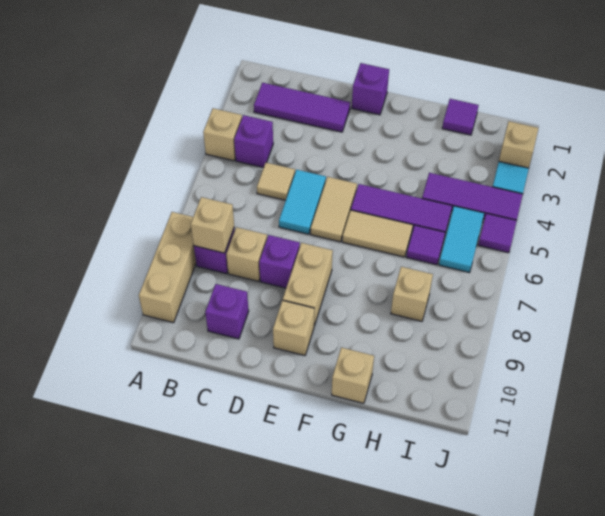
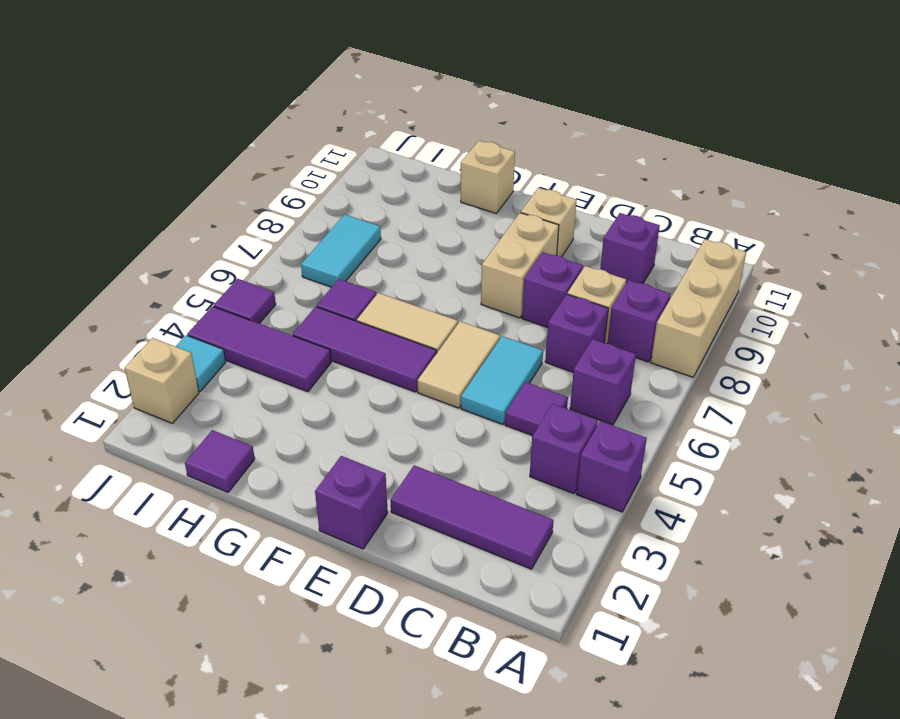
tan brick A4 level 1 -> purple brick A4 level 1
none -> purple brick B6 level 1
tan brick B8 level 2 -> none
tan tile C5 level 1 -> purple tile C5 level 1
none -> purple brick C7 level 1
tan brick H8 level 1 -> none
cyan tile I5:I6 level 1 -> cyan tile I7:I8 level 1

